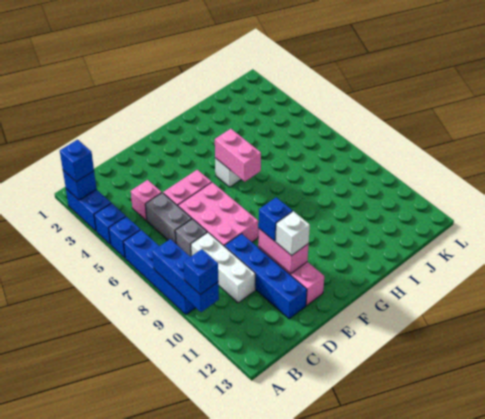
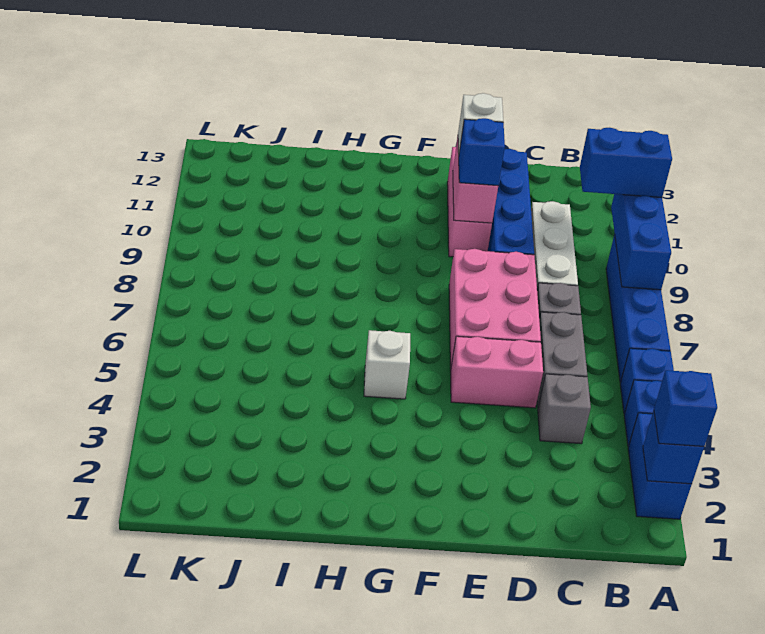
blue brick A10 level 3 -> blue brick A10:B10 level 3
pink brick C4 level 1 -> grey brick C4 level 1
pink brick G5:G6 level 2 -> none

